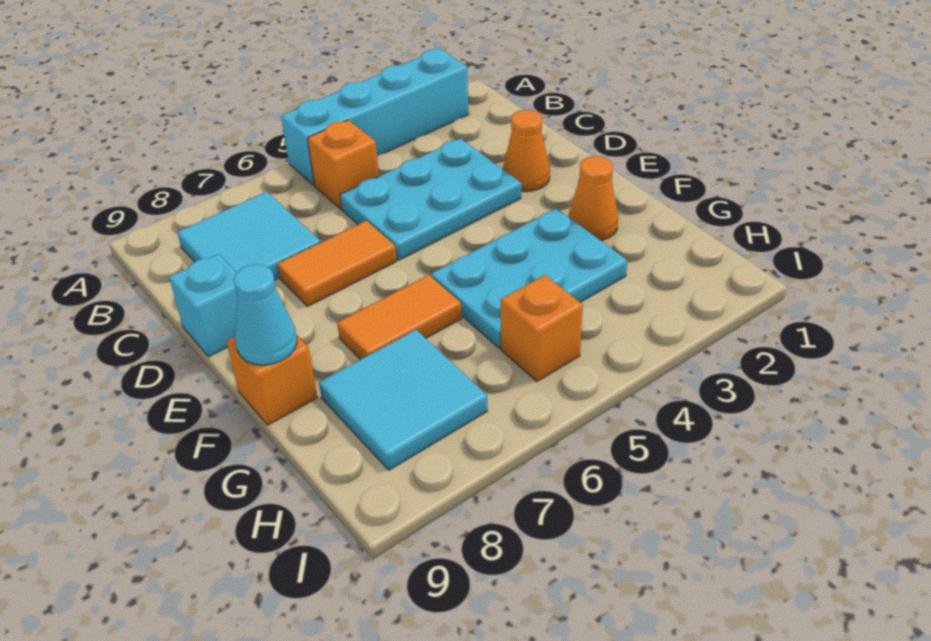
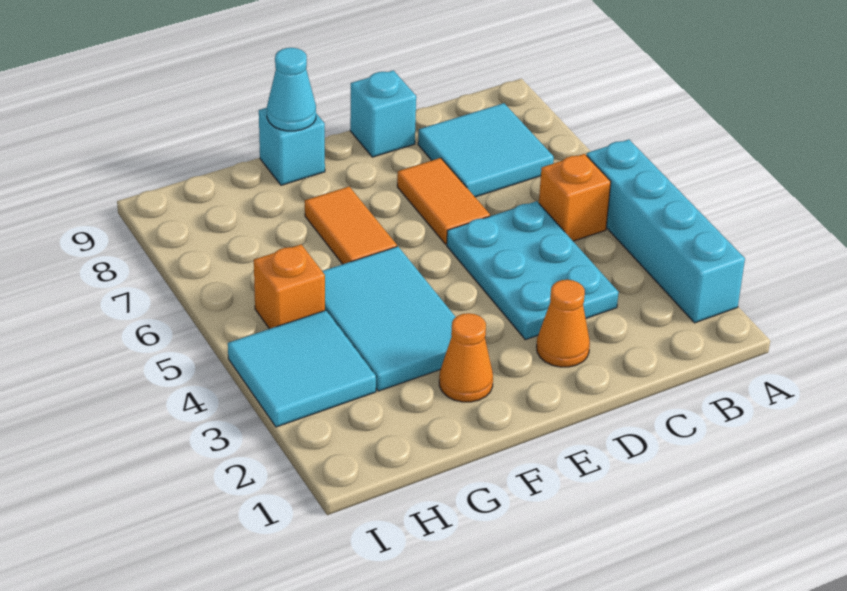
cyan plate F3:G5 level 1 -> cyan tile F3:G5 level 1
orange brick F9 level 1 -> cyan brick F9 level 1
cyan tile G7:H8 level 1 -> cyan tile H3:I4 level 1

